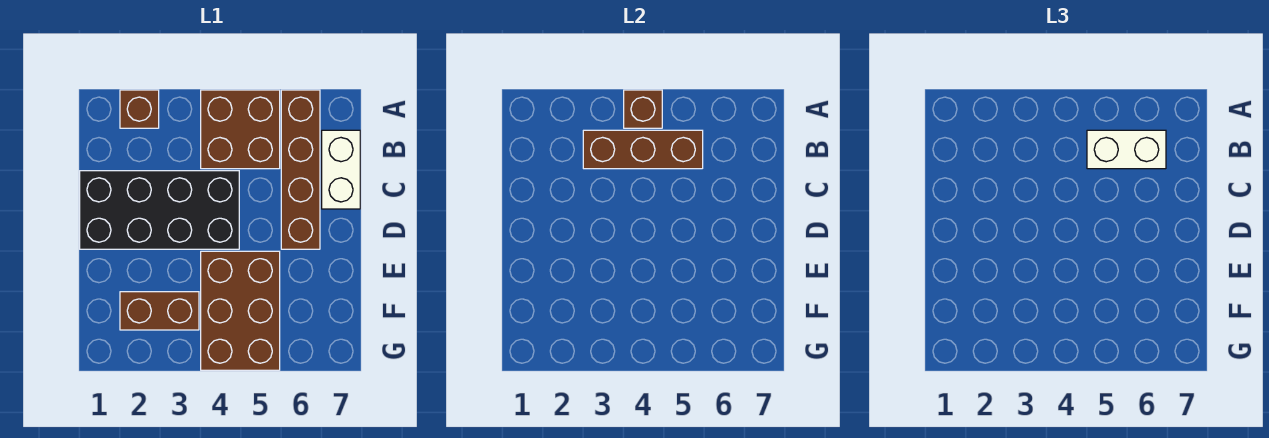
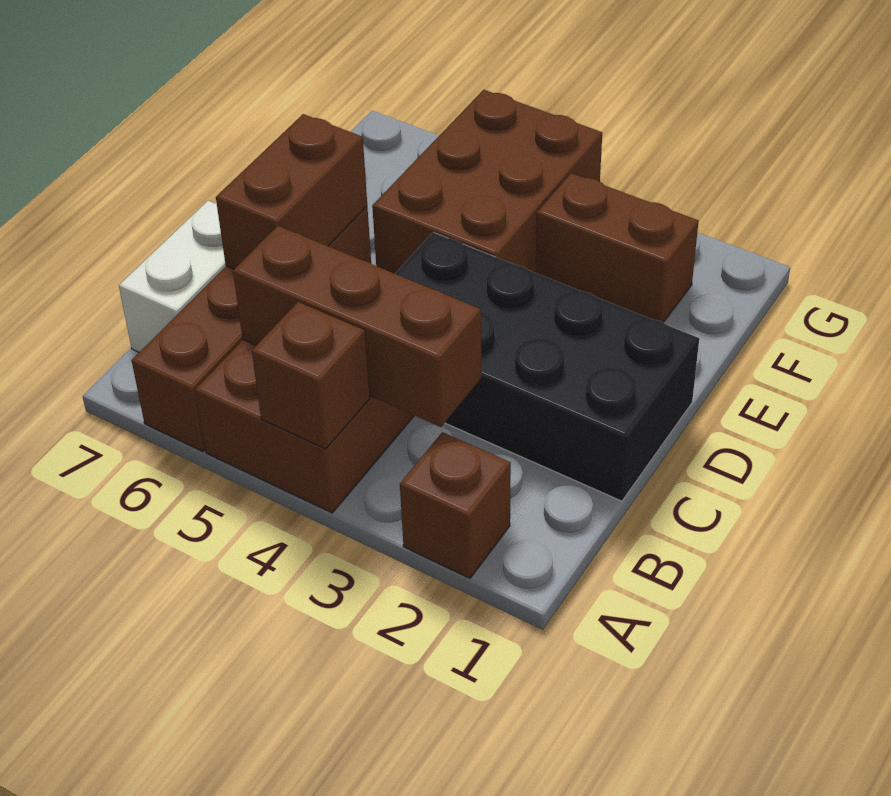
white brick B5:B6 level 3 -> none
none -> brown brick C6:D6 level 2

